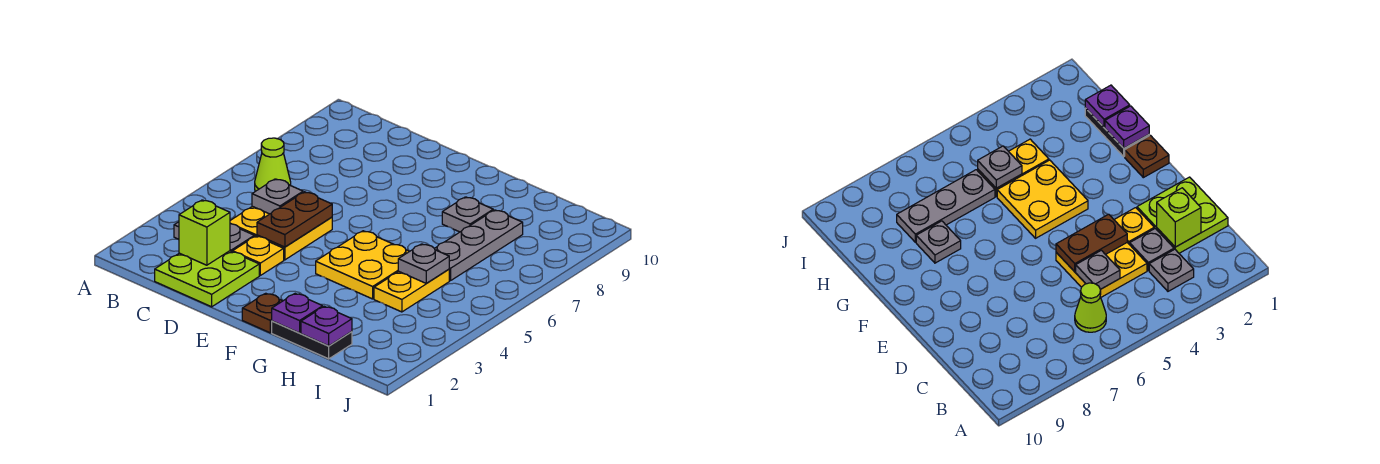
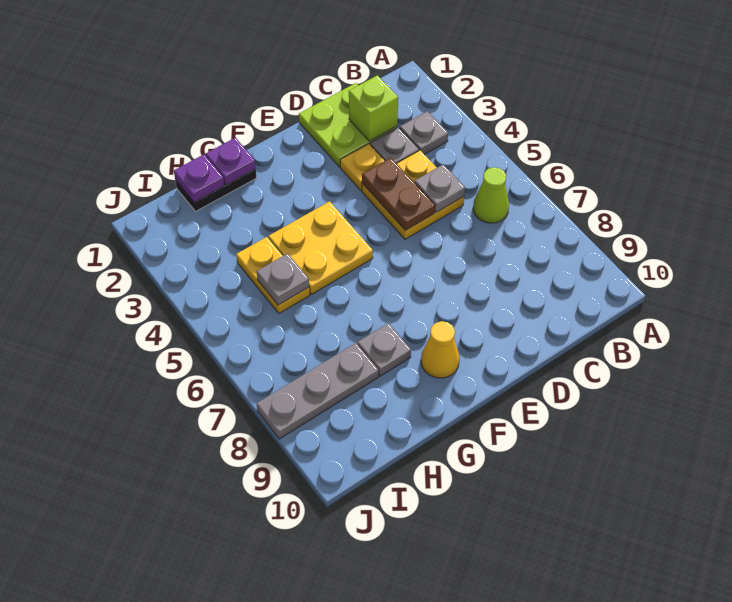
brown plate F1 level 1 -> none
none -> yellow cone F9 level 1
grey plate H6:H8 level 1 -> grey plate H8:J8 level 1

